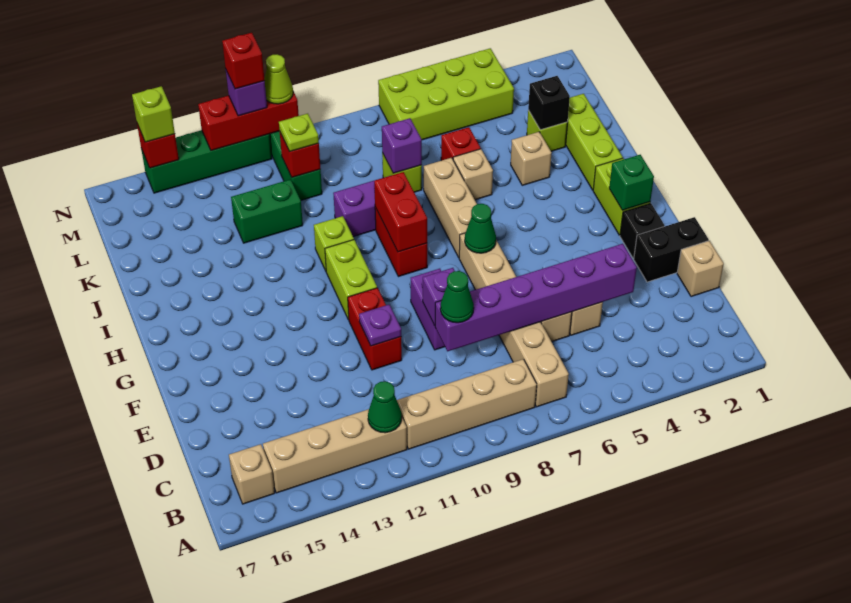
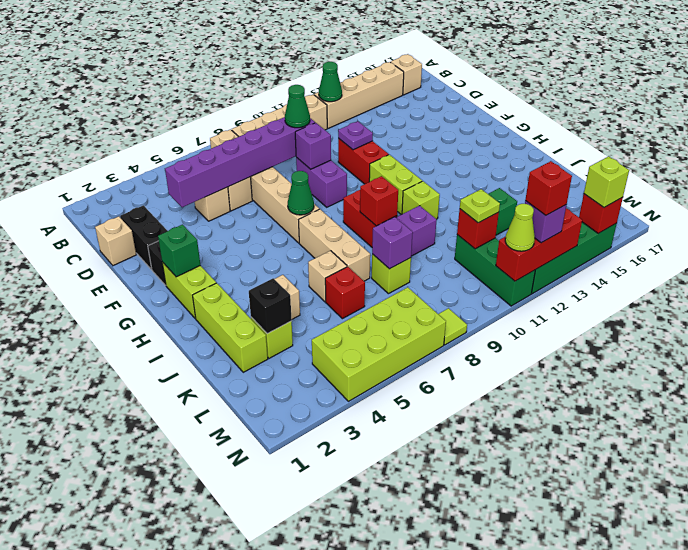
black brick E1:E2 level 1 -> black brick D2:E2 level 1
red brick H9:I9 level 2 -> red brick I9 level 2
none -> lime tile N8 level 1

